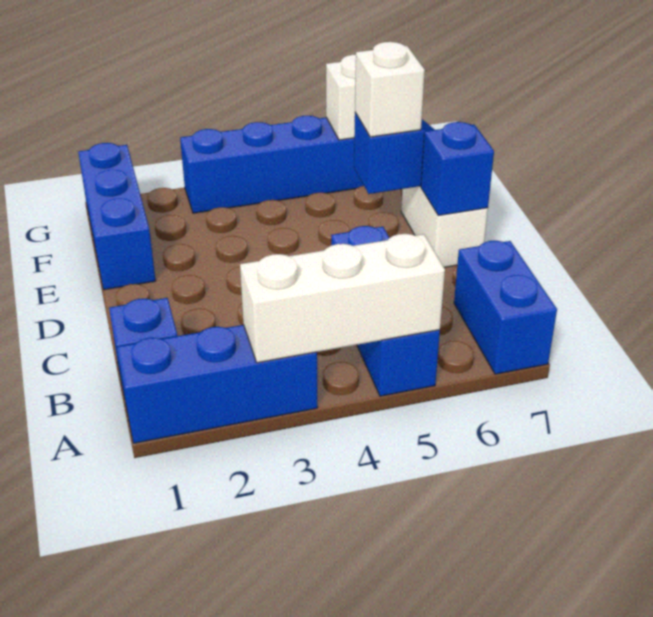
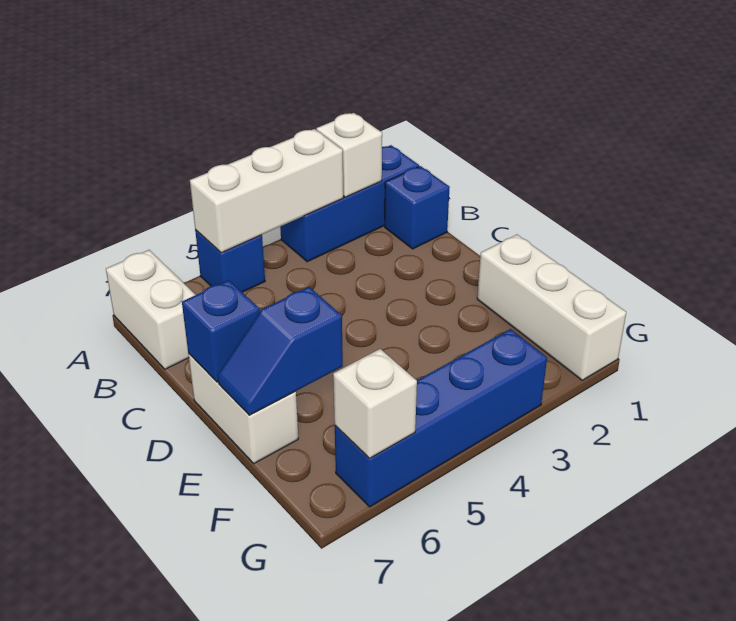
blue brick A5:C5 level 1 -> blue brick A5 level 1
blue brick A7:B7 level 1 -> white brick A7:B7 level 1
blue brick E1:G1 level 1 -> white brick E1:G1 level 1
white brick E6 level 3 -> white brick A2 level 2

